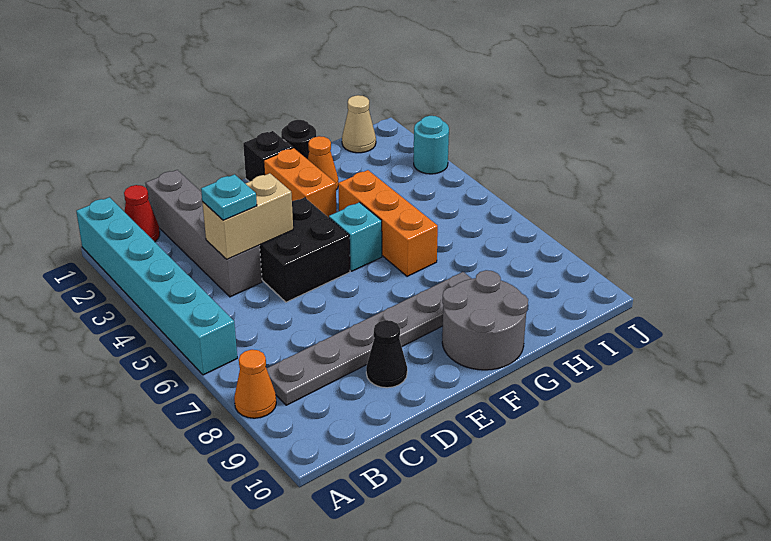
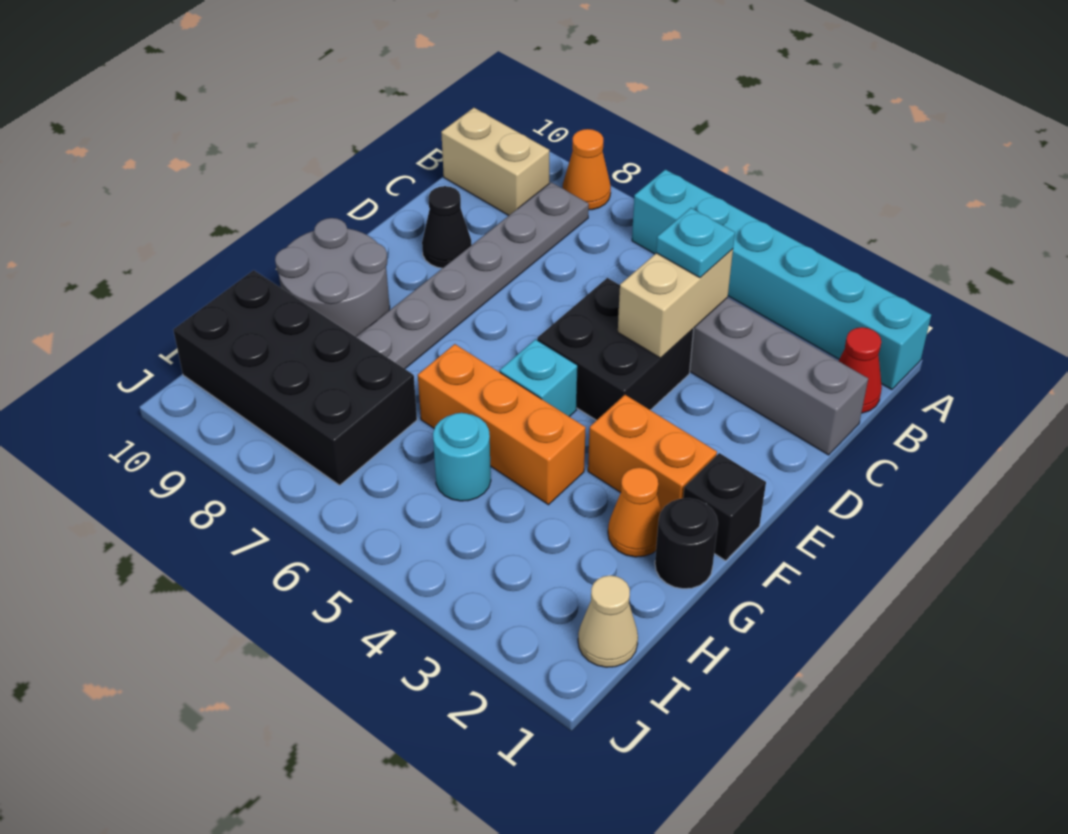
none -> tan brick B9:B10 level 1
none -> black brick H7:I10 level 1
cyan round brick J3 level 1 -> cyan round brick H5 level 1

